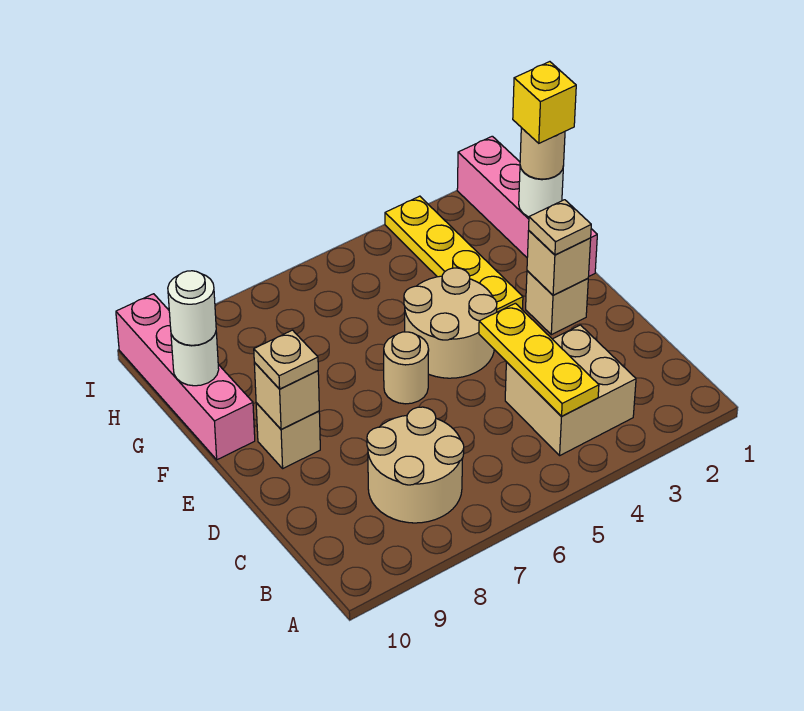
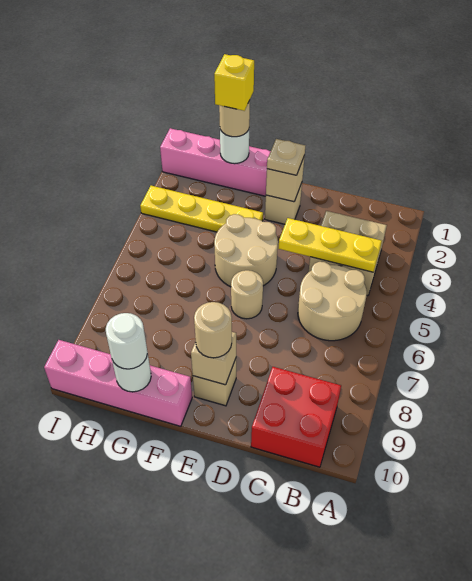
tan round brick B7:C8 level 1 -> tan round brick B5:C6 level 1
none -> red brick B9:C10 level 1
tan plate E9 level 3 -> tan round brick E9 level 3

